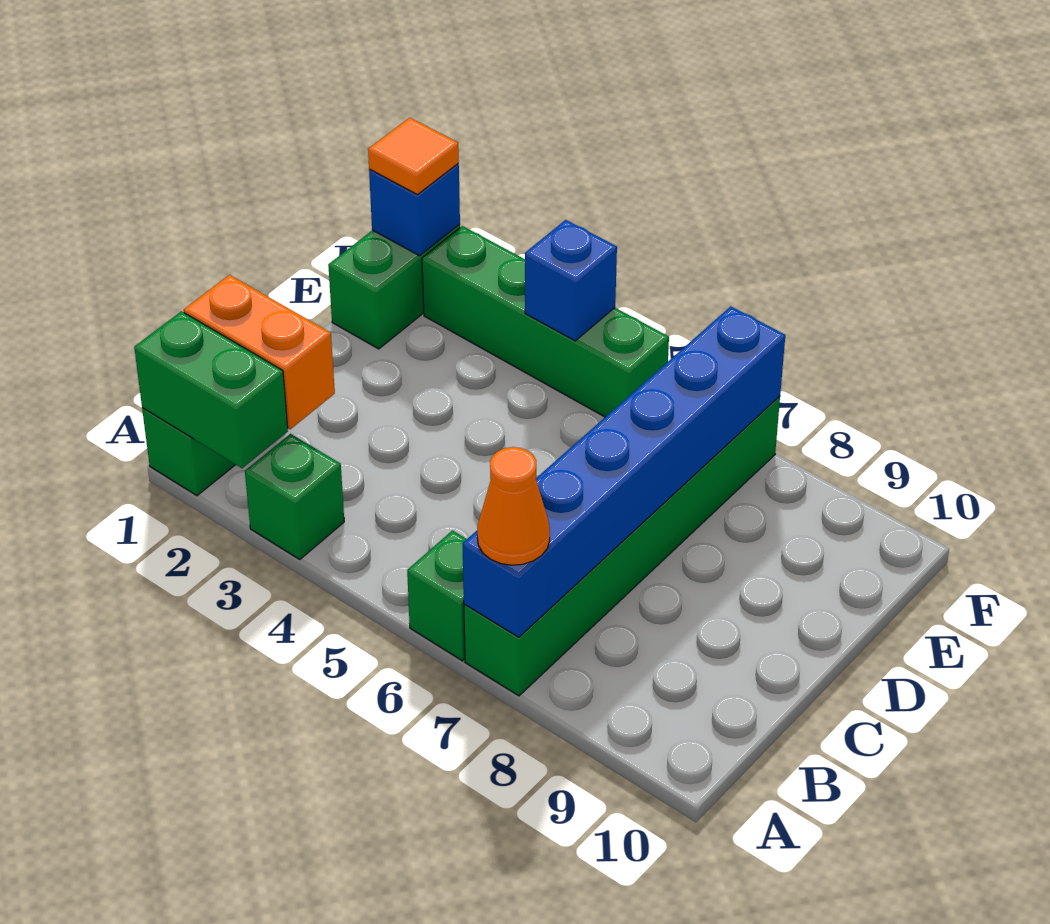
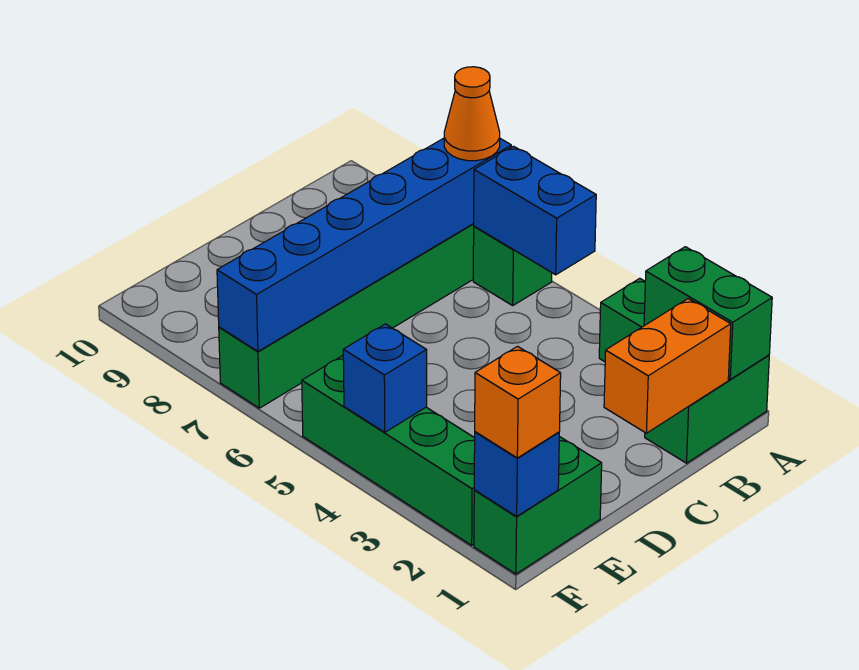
none -> blue brick A5:A6 level 2
orange brick B1:B2 level 2 -> orange brick B1:C1 level 2
orange tile F1 level 3 -> orange brick F1 level 3

